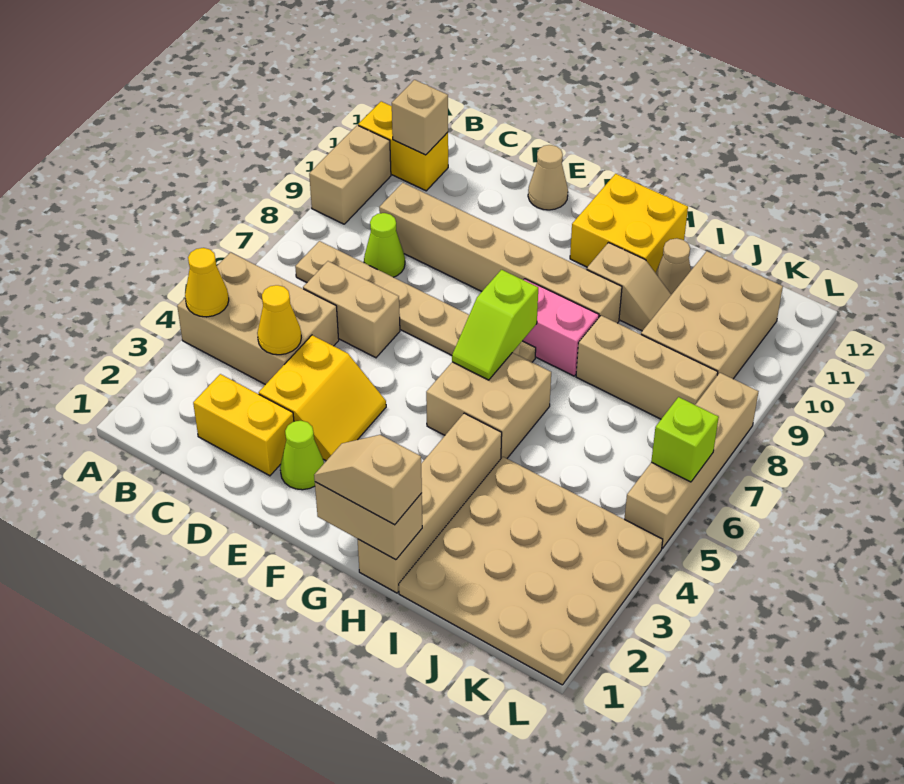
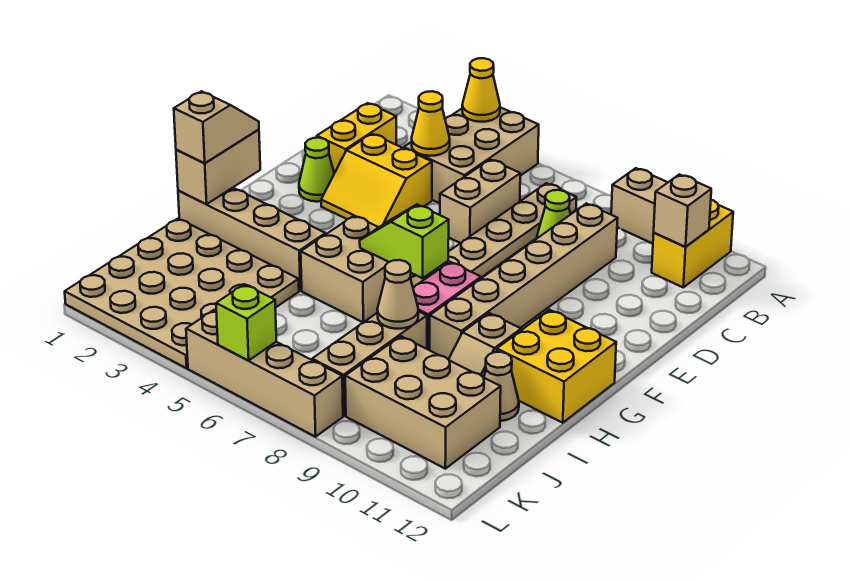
tan cone E12 level 1 -> tan cone I8 level 2

